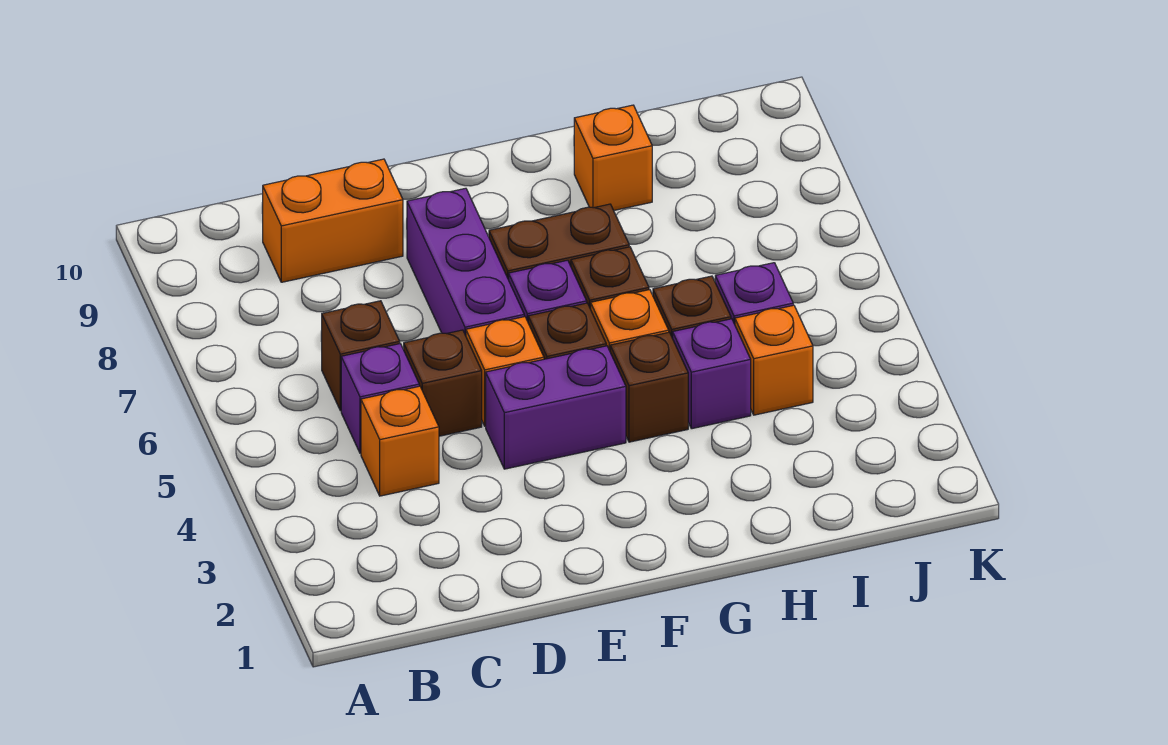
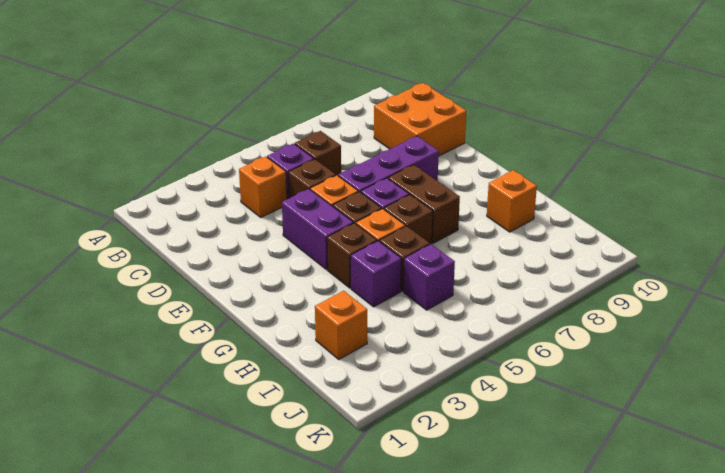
orange brick C9:D9 level 1 -> orange brick C9:D10 level 1
orange brick I4 level 1 -> orange brick I2 level 1

